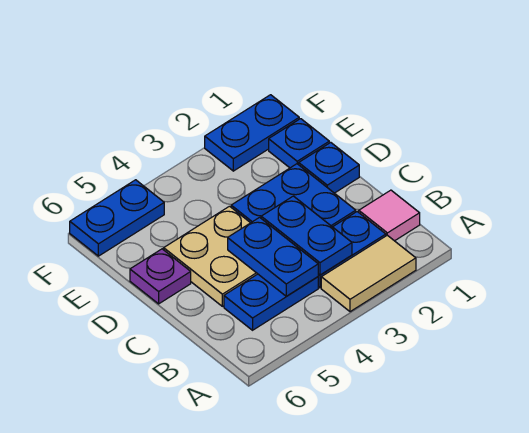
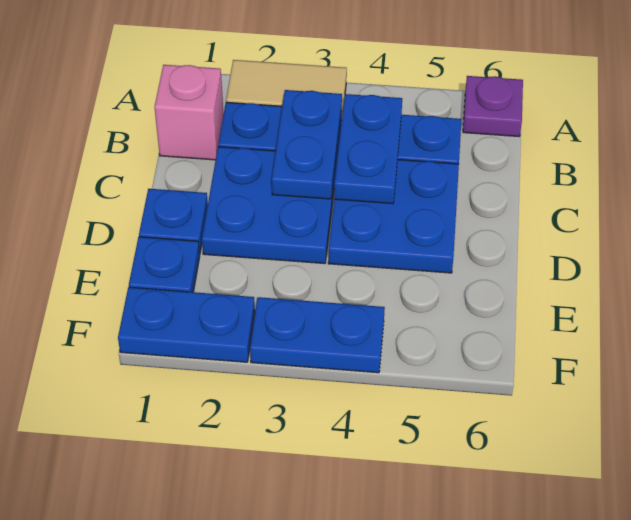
pink tile B1 level 1 -> pink brick B1 level 1
tan plate C4:D5 level 1 -> blue plate C4:D5 level 1
purple plate D6 level 1 -> purple plate A6 level 1
blue plate F5:F6 level 1 -> blue plate F3:F4 level 1

